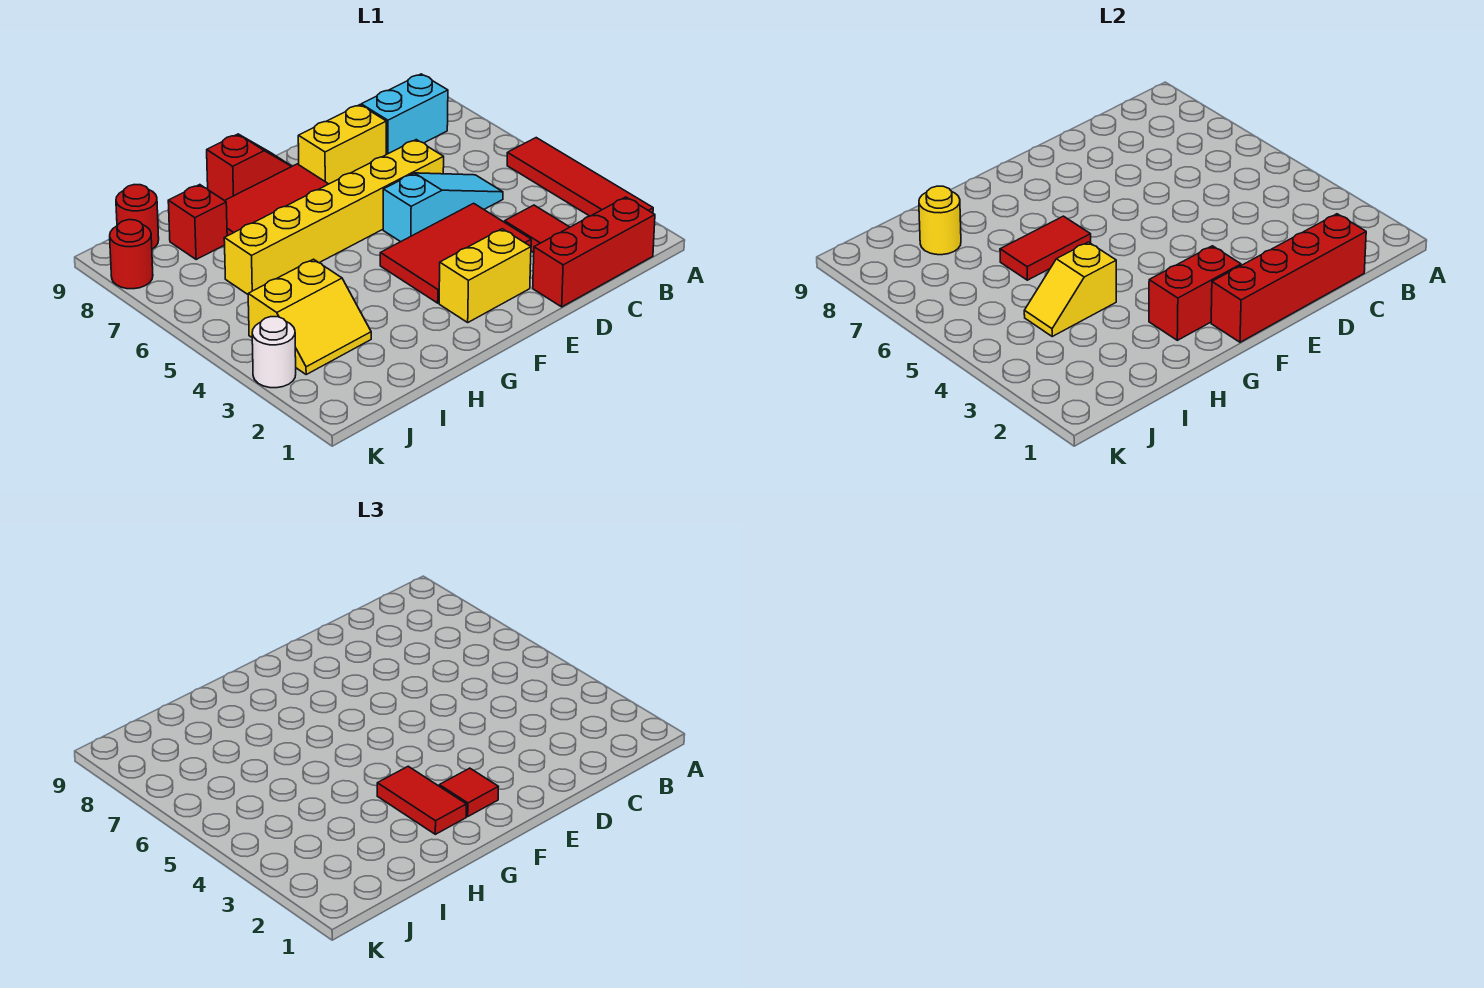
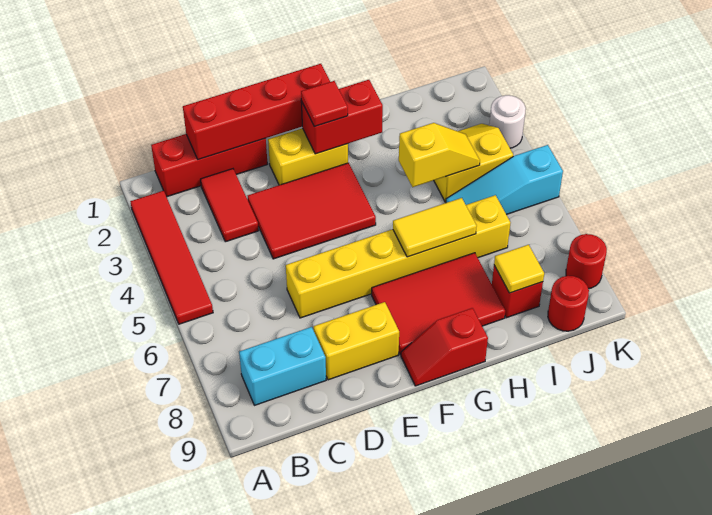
cyan slope C5:E5 level 1 top E -> cyan slope I5:K5 level 1 top K
red tile G2:G3 level 3 -> none
red tile G6:H6 level 2 -> yellow tile G6:H6 level 2
yellow round brick I8 level 2 -> yellow tile I8 level 2

